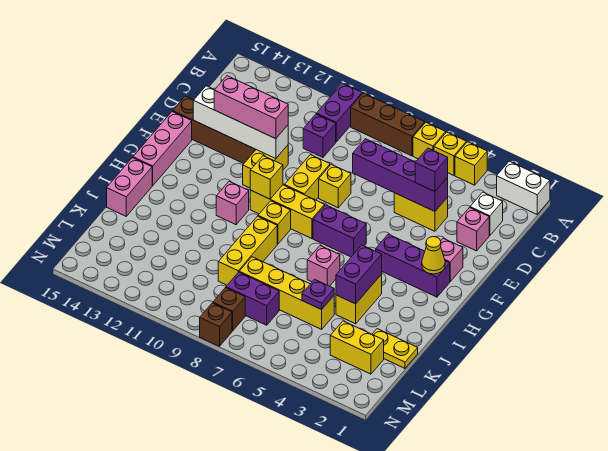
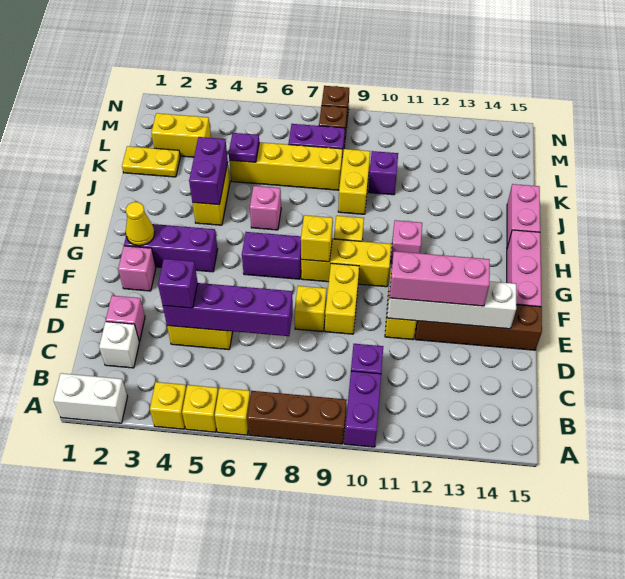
yellow brick G10 level 2 -> yellow brick G8 level 2
yellow brick I9:K9 level 1 -> yellow brick J9:K9 level 1
none -> purple brick K10 level 1

